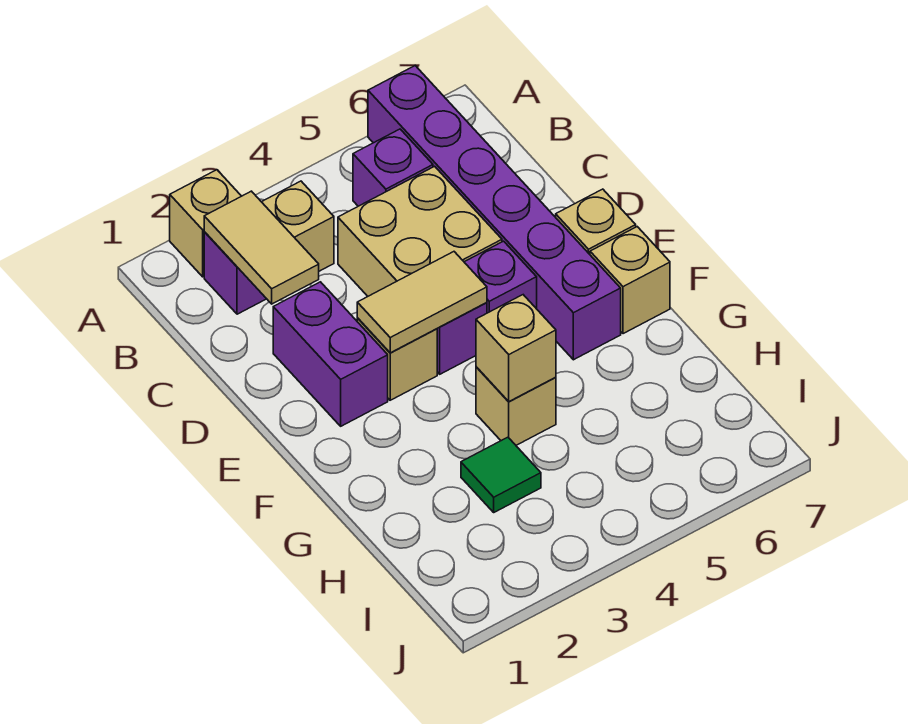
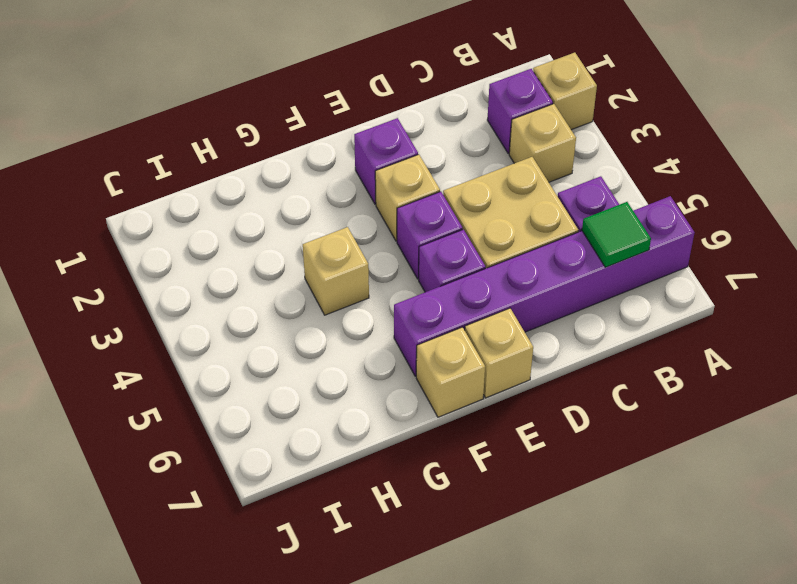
tan tile B2:C2 level 2 -> none
purple brick D2:E2 level 1 -> purple brick E2 level 1
tan tile E3:E4 level 2 -> none
tan brick G4 level 2 -> none
green tile H3 level 1 -> green tile B6 level 2

